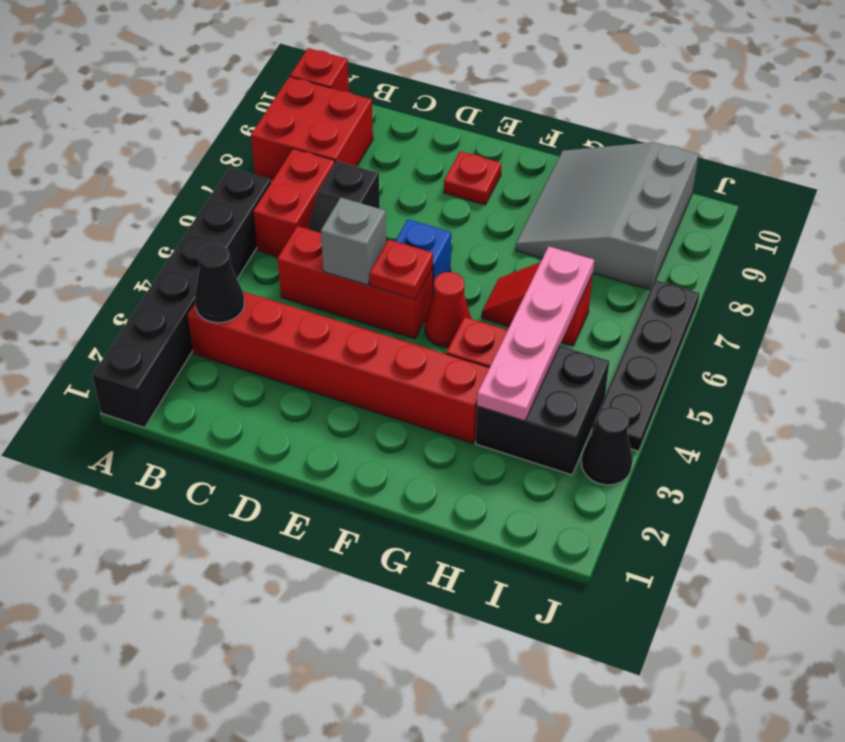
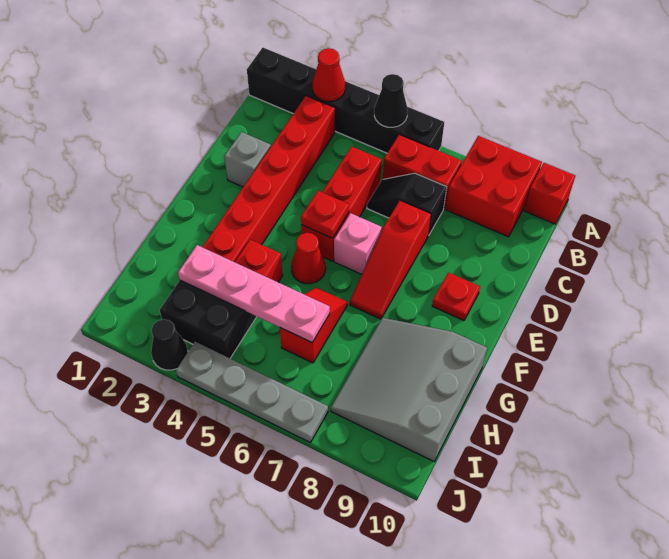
none -> red cone A3 level 2
black cone B3 level 2 -> black cone A5 level 2
grey brick D5 level 2 -> grey brick D2 level 1
none -> red slope D7:F7 level 1 top D
blue brick E6 level 1 -> pink brick E6 level 1
grey slope G8:I10 level 1 top I -> grey slope G8:I10 level 1 top 10
black plate J4:J7 level 1 -> grey plate J4:J7 level 1

